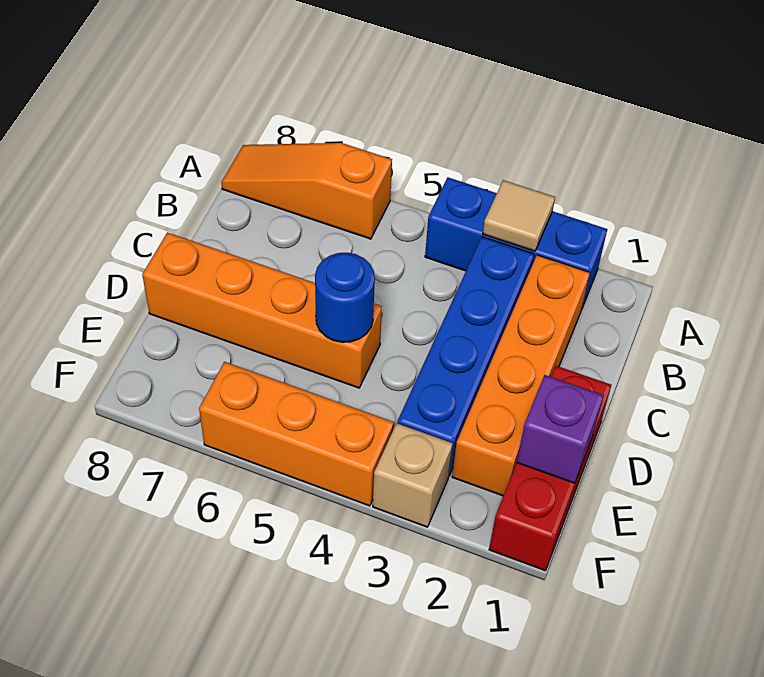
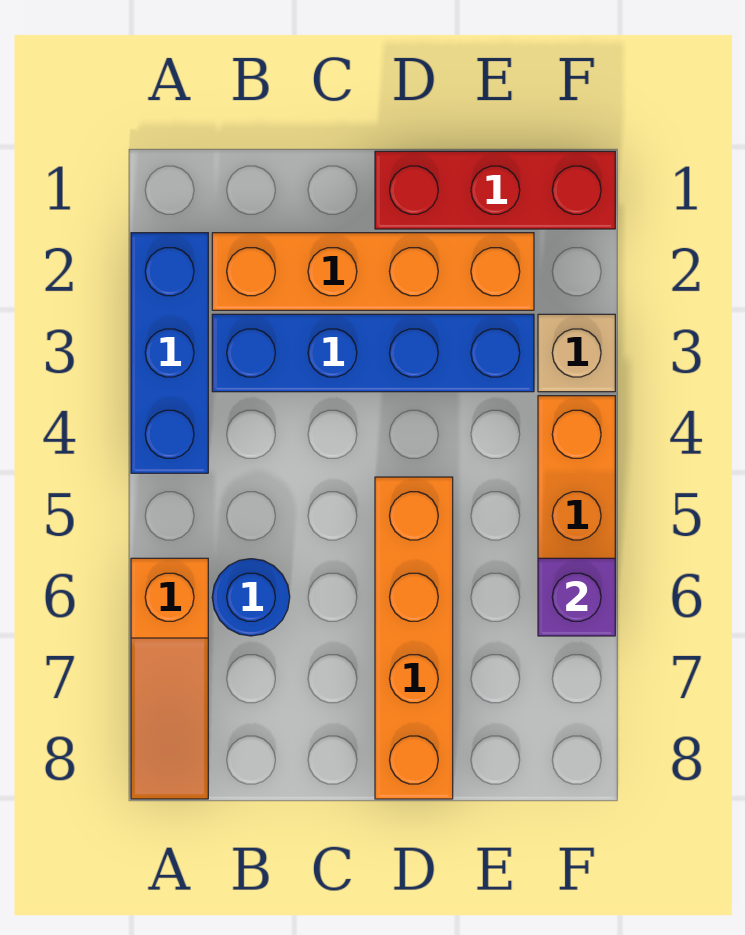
tan tile A3 level 2 -> none
blue round brick D5 level 2 -> blue round brick B6 level 1
purple brick E1 level 2 -> purple brick F6 level 2

